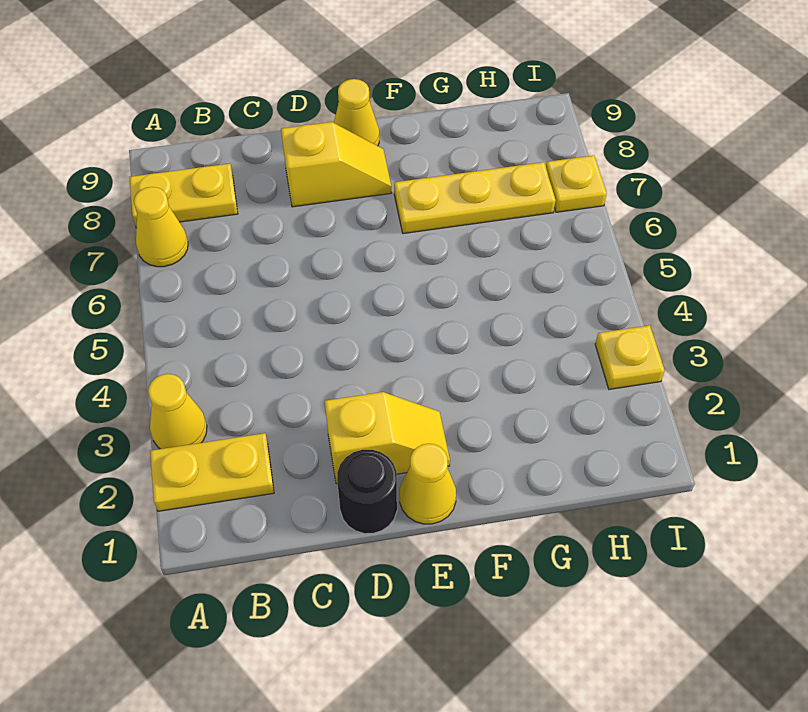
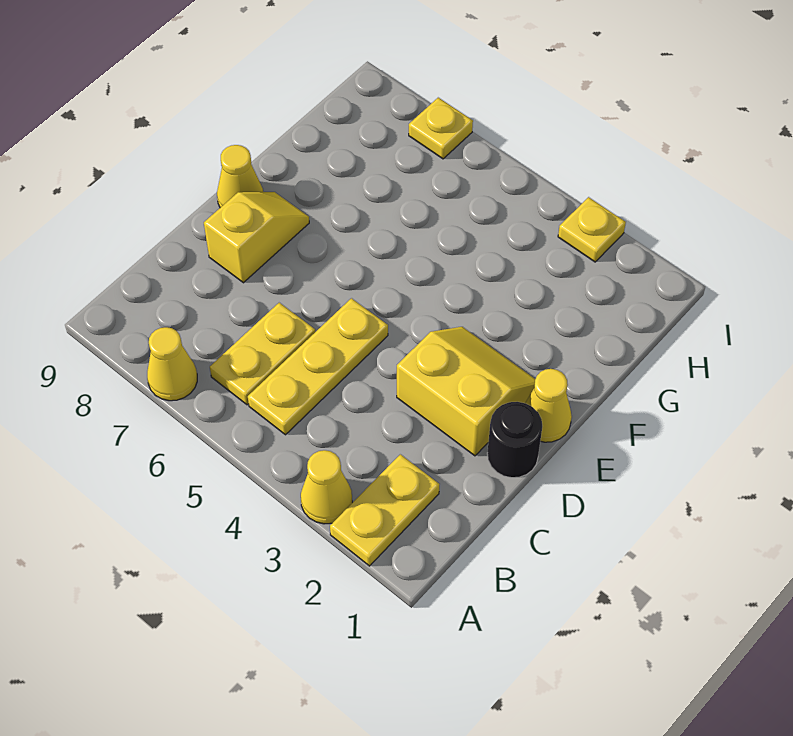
yellow plate A8:B8 level 1 -> yellow plate B6:C6 level 1
yellow slope D2:E2 level 1 top D -> yellow slope D2:E3 level 1 top D
yellow plate F7:H7 level 1 -> yellow plate B5:D5 level 1

